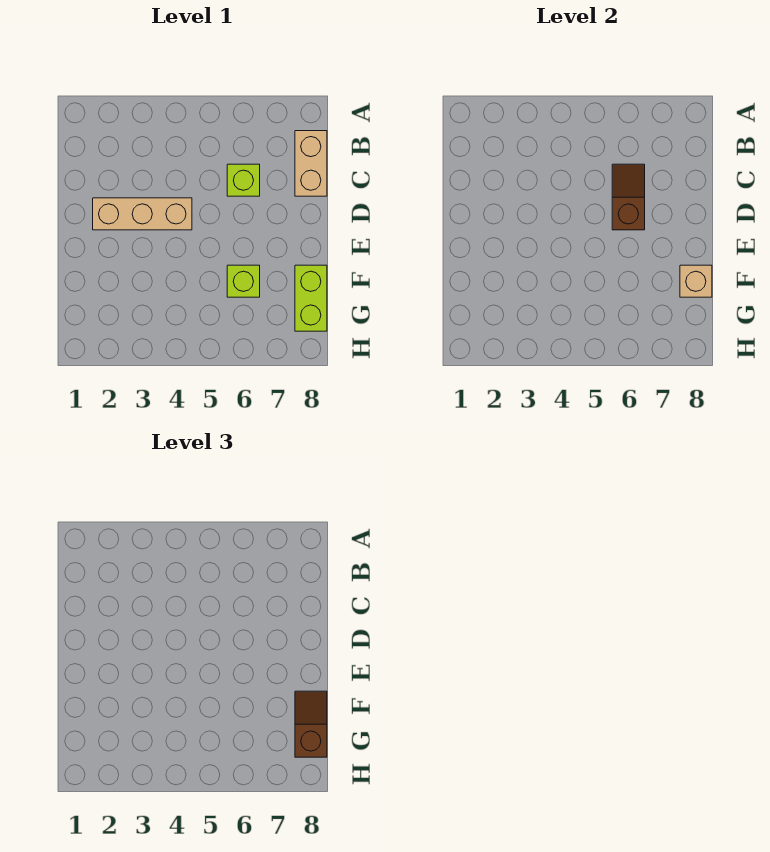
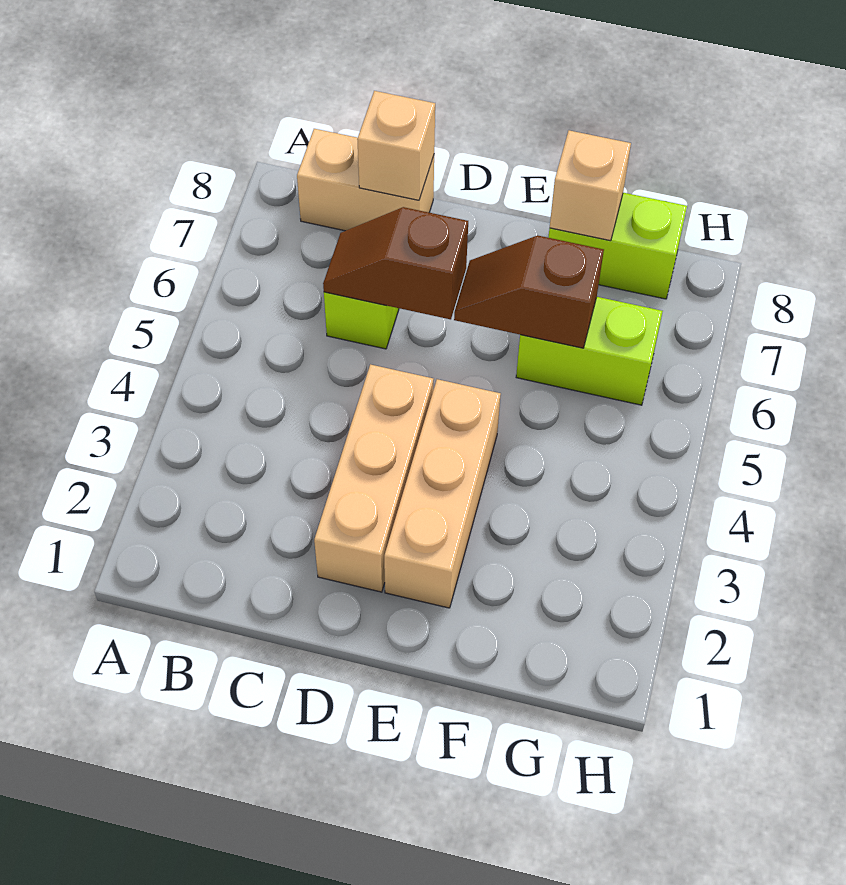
none -> tan brick C8 level 2
none -> tan brick E2:E4 level 1
lime brick F6 level 1 -> lime brick F6:G6 level 1
brown slope F8:G8 level 3 top G -> brown slope E6:F6 level 2 top F

